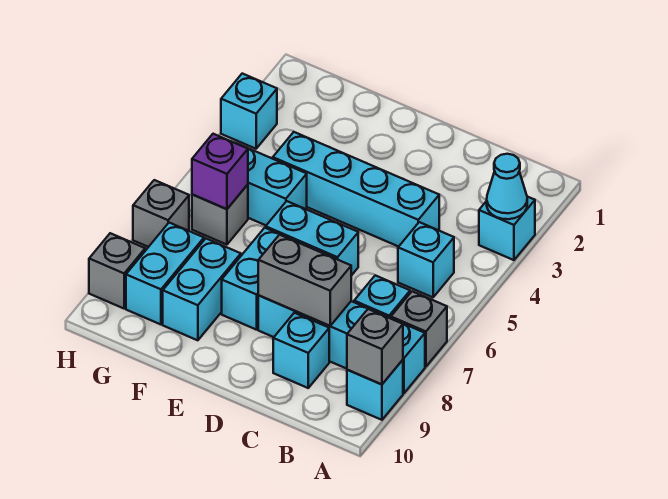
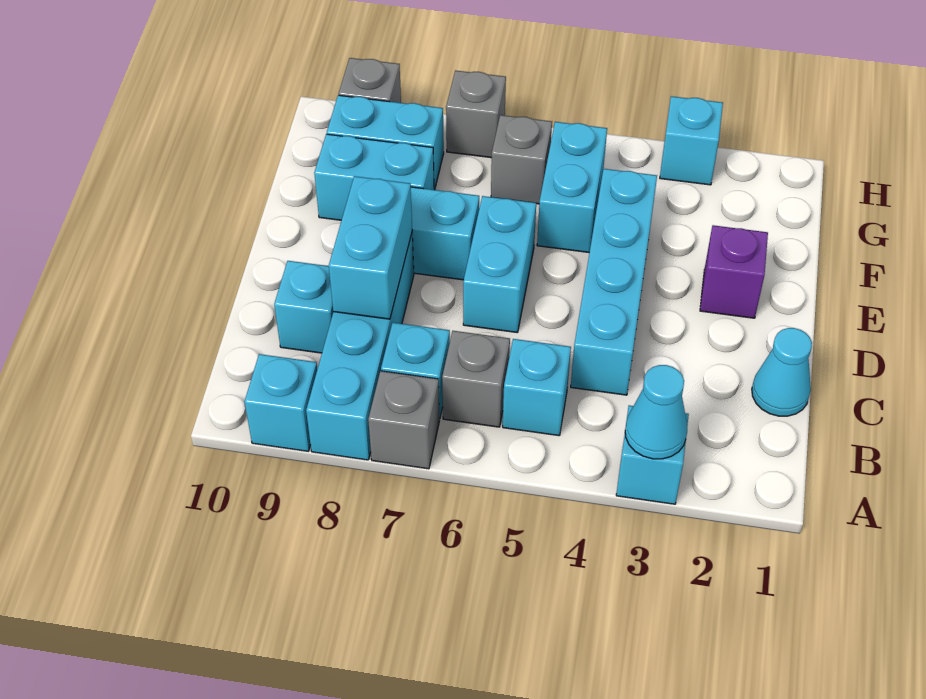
grey brick A9 level 2 -> grey brick B6 level 1
none -> cyan cone C1 level 1
grey brick C8:D8 level 2 -> cyan brick C8:D8 level 2
purple brick G6 level 2 -> purple brick E2 level 1

